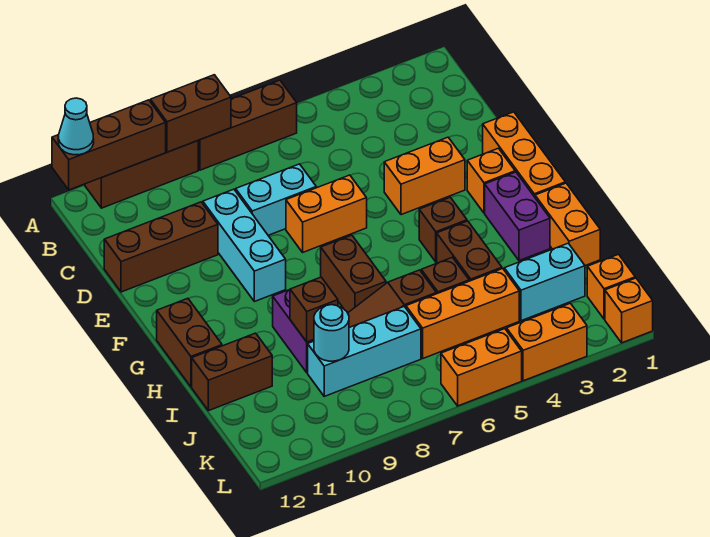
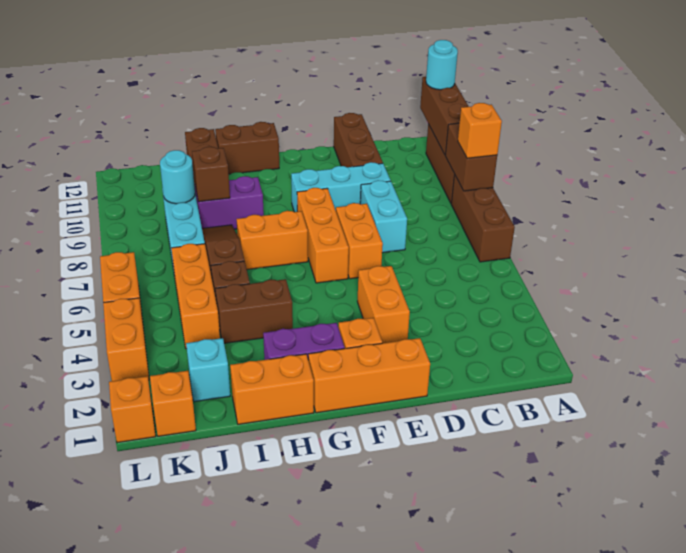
none -> orange brick A8 level 3
cyan cone A12 level 3 -> cyan round brick A12 level 3
none -> orange brick F6:F8 level 1
brown brick G4 level 1 -> none
brown brick G7:H7 level 1 -> orange brick G7:H7 level 1
cyan brick J2:J3 level 1 -> cyan brick J2 level 1

